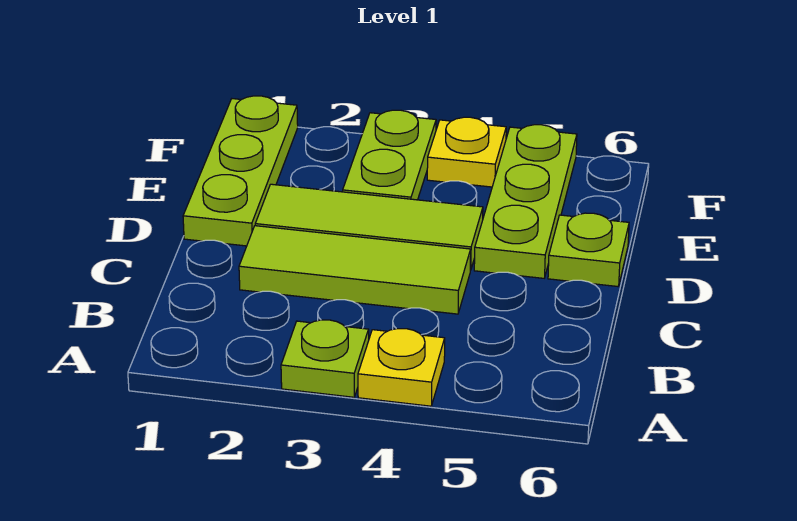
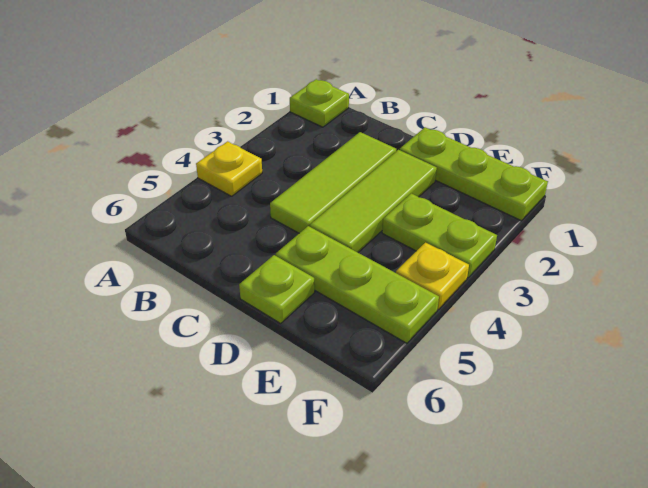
lime plate A3 level 1 -> lime plate A1 level 1

